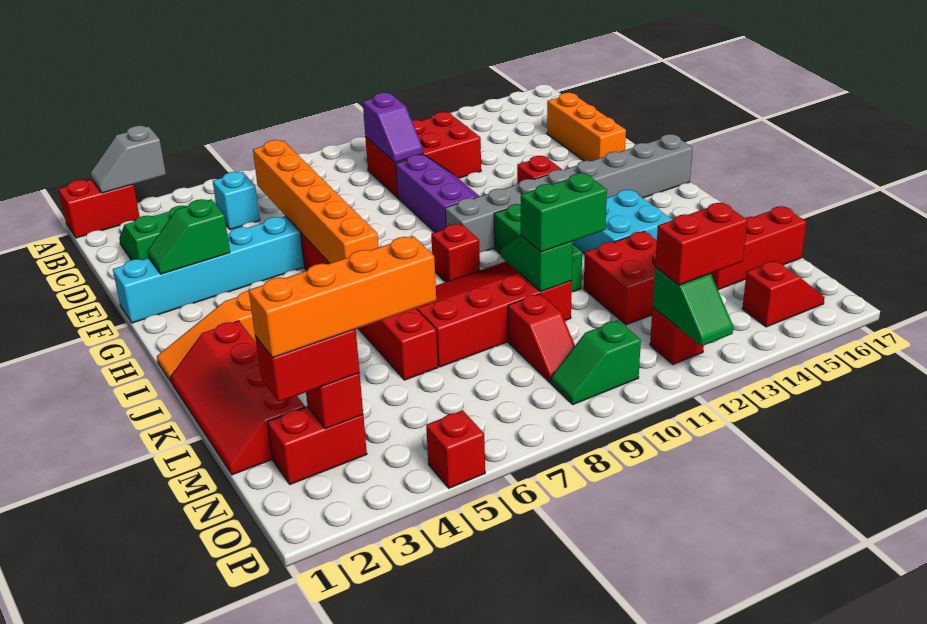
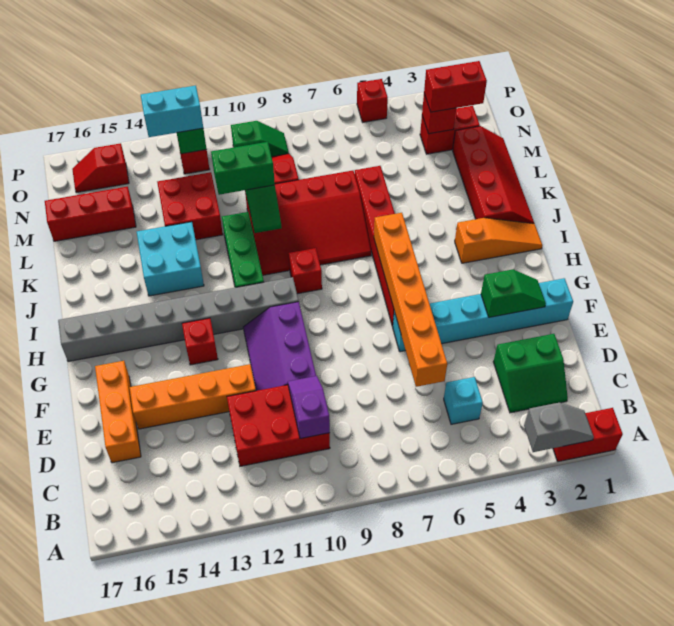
orange brick N2:N5 level 4 -> orange brick E12:E15 level 1
red brick O12:O13 level 3 -> cyan brick O12:O13 level 3

